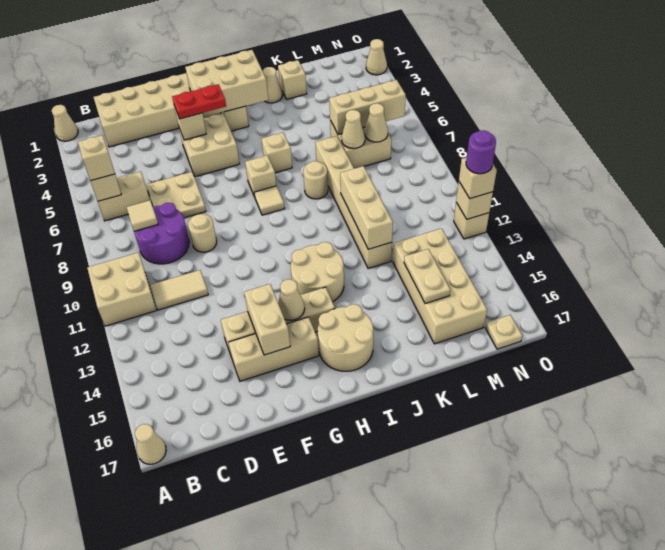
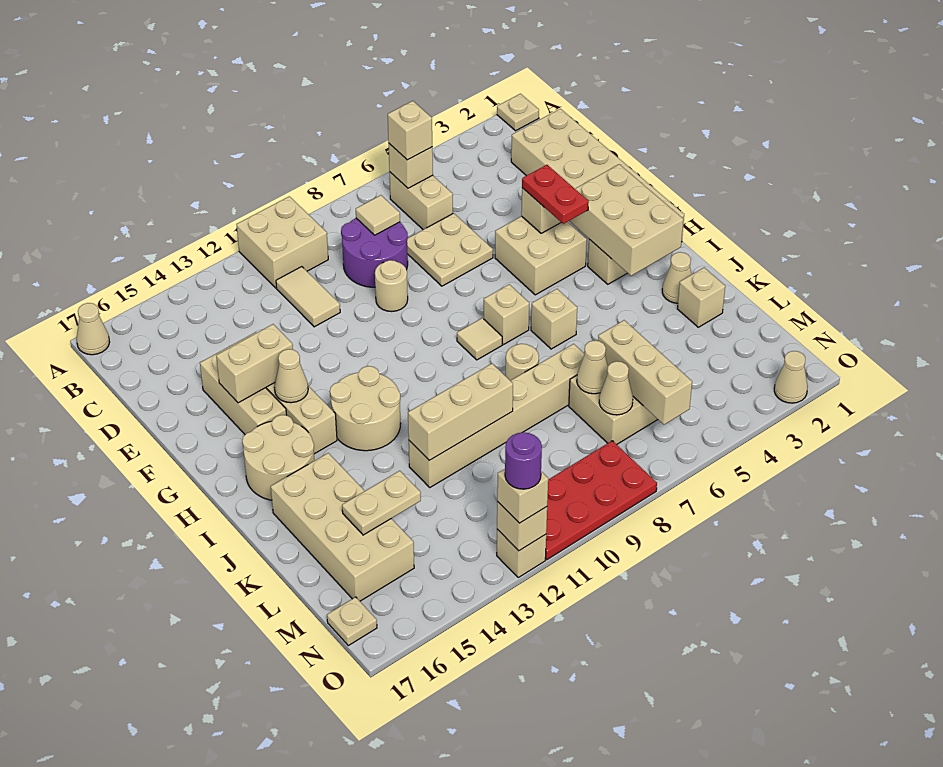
tan cone A1 level 1 -> tan plate A1 level 1
tan brick L13:M16 level 1 -> tan brick J15:M16 level 1
none -> red plate N8:O11 level 1

